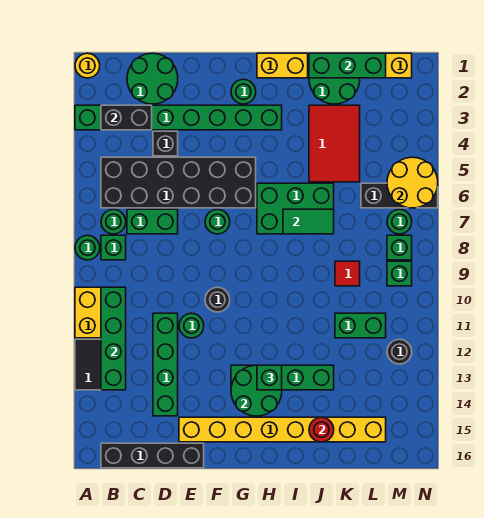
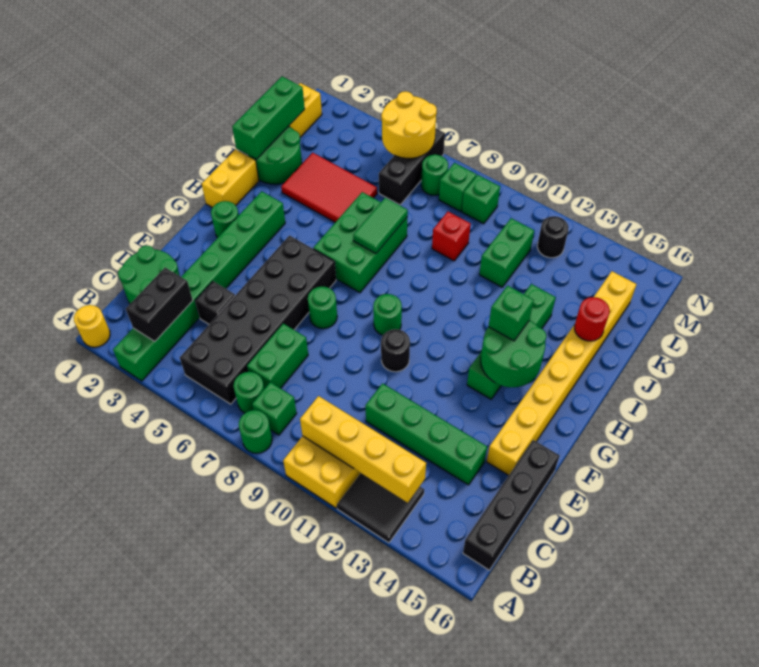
green brick B10:B13 level 2 -> yellow brick B10:B13 level 2
green round brick E11 level 1 -> green round brick G9 level 1
red tile K9 level 1 -> red brick K9 level 1

